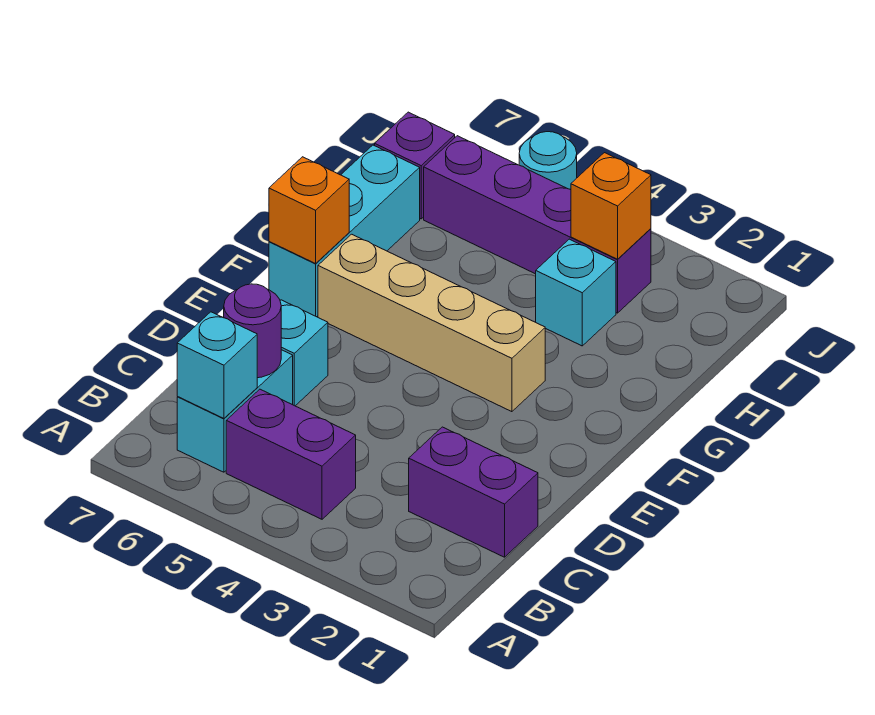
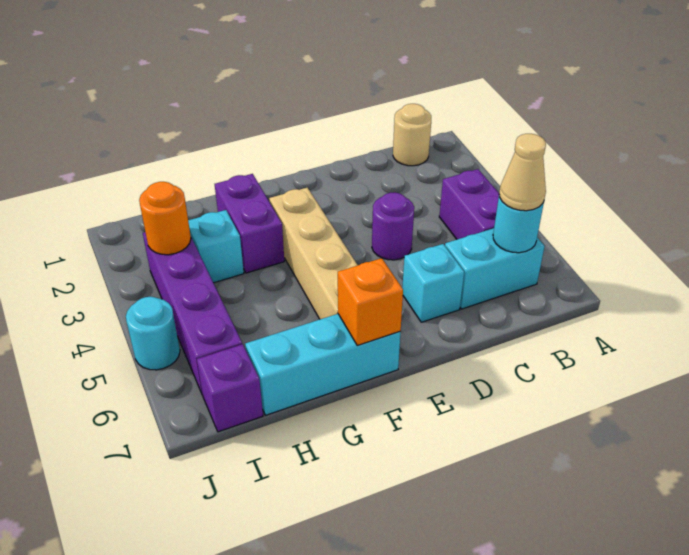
none -> tan round brick B1 level 1
cyan brick B6 level 2 -> cyan round brick B6 level 2
none -> tan cone B6 level 3
purple brick C1:C2 level 1 -> purple brick G2:G3 level 1
purple round brick C6 level 2 -> purple round brick D4 level 1
orange brick I3 level 2 -> orange round brick I3 level 2

